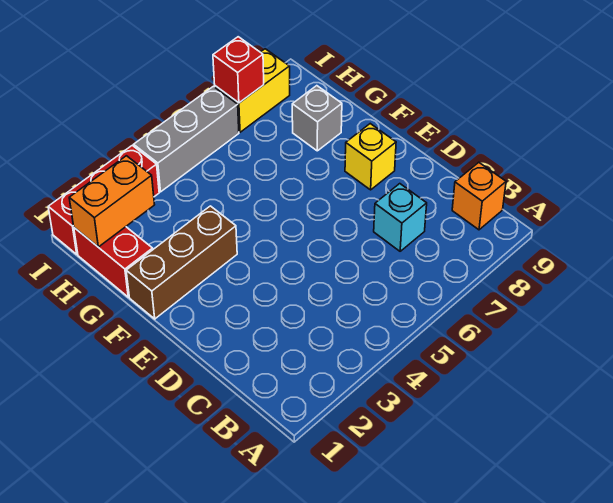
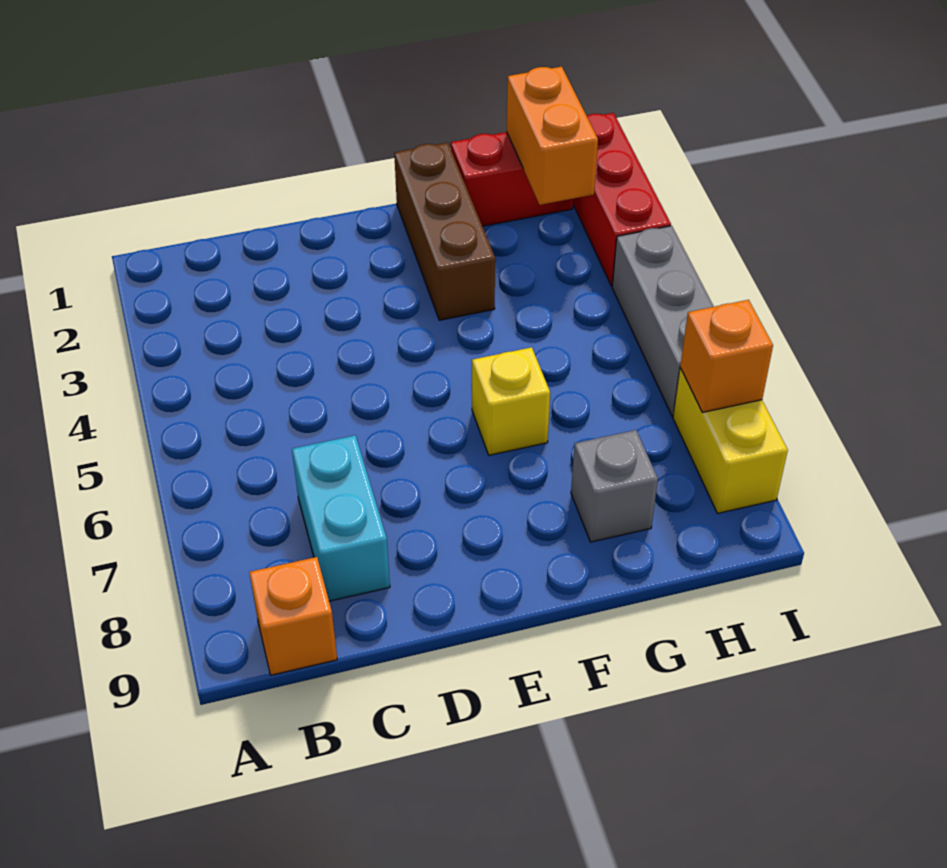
cyan brick C7 level 1 -> cyan brick C7:C8 level 1
yellow brick E8 level 1 -> yellow brick F6 level 1
red brick I7 level 2 -> orange brick I7 level 2

